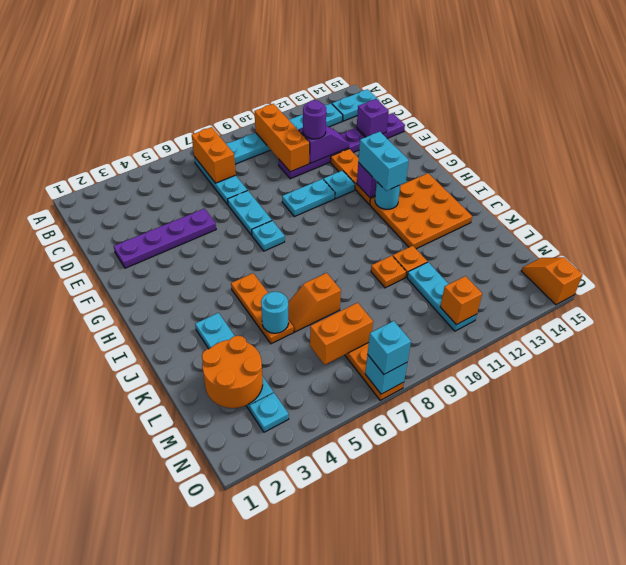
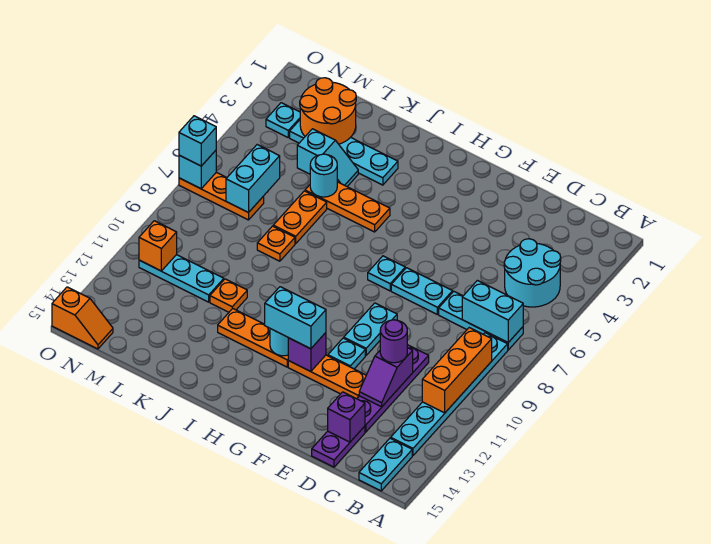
none -> cyan round brick B4:C5 level 1
orange brick B7:C7 level 2 -> cyan brick B7:C7 level 2
orange brick B10:D10 level 2 -> orange brick B9:B11 level 2
purple plate E2:E5 level 1 -> none
orange plate H12:J14 level 1 -> orange plate H12:J12 level 1
none -> cyan slope K4:L4 level 1 top L
orange slope K6:K7 level 1 top 7 -> orange plate K6:K7 level 1
orange plate K10 level 1 -> orange plate K8 level 1
orange brick M6:M7 level 2 -> cyan brick M6:M7 level 2

